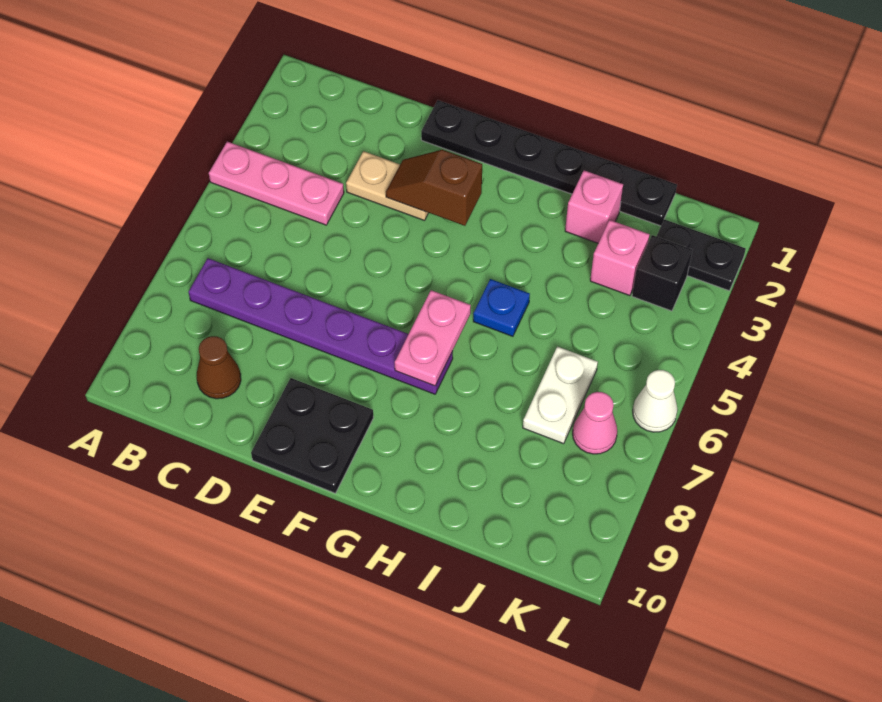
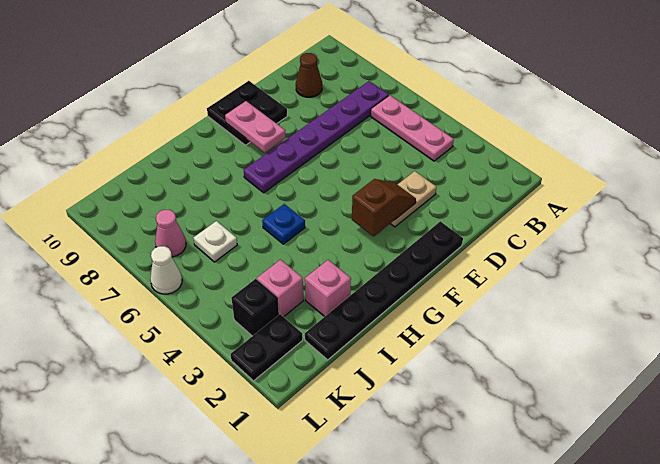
pink plate A4:C4 level 1 -> pink plate B4:B6 level 1
pink plate G6:G7 level 2 -> pink plate F8:F9 level 2
white plate J6:J7 level 1 -> white plate J6 level 1

